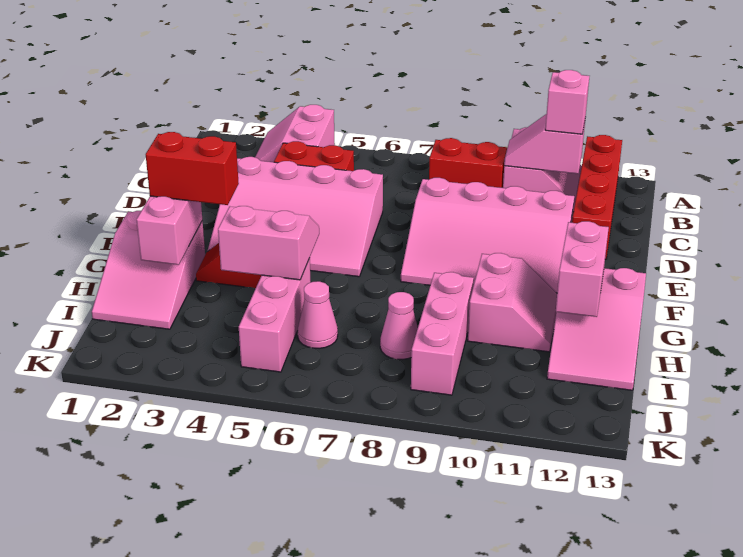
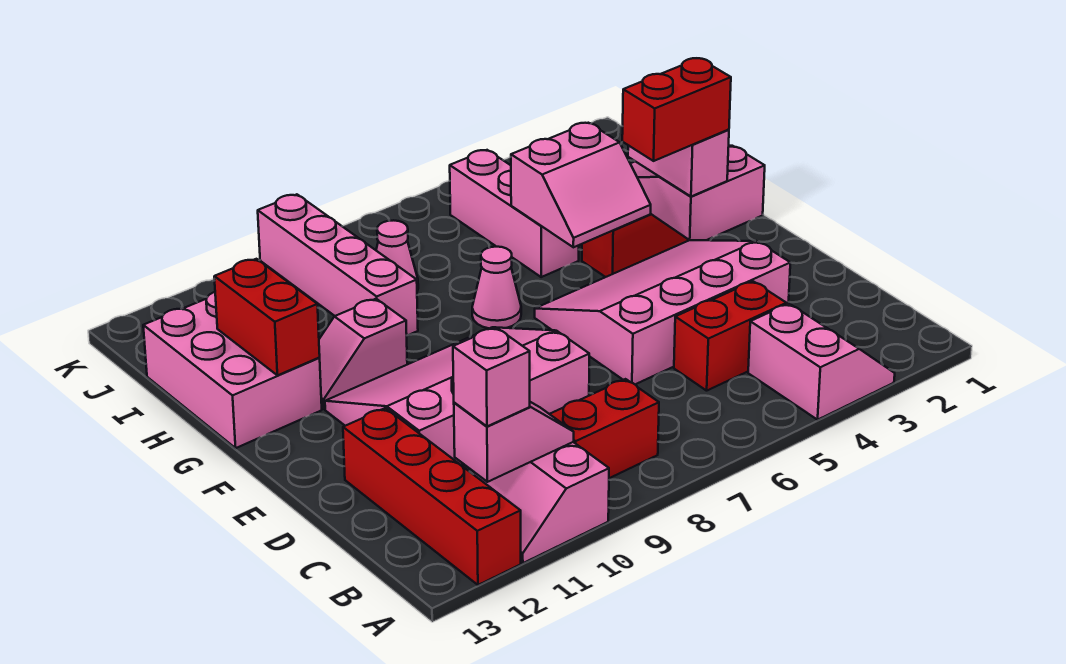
pink slope G10:H11 level 1 top 10 -> pink slope G10:G11 level 1 top 10
pink slope G12:I13 level 1 top G -> pink brick G12:I13 level 1
pink brick G12:H12 level 2 -> red brick G12:H12 level 2
pink brick H9:J9 level 1 -> pink brick H9:K9 level 1
pink cone I6 level 1 -> pink cone G7 level 1

